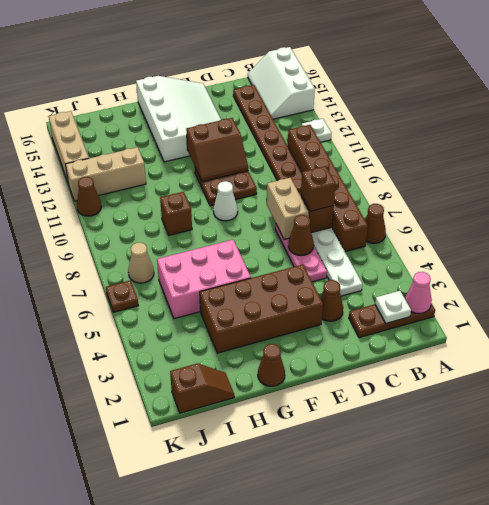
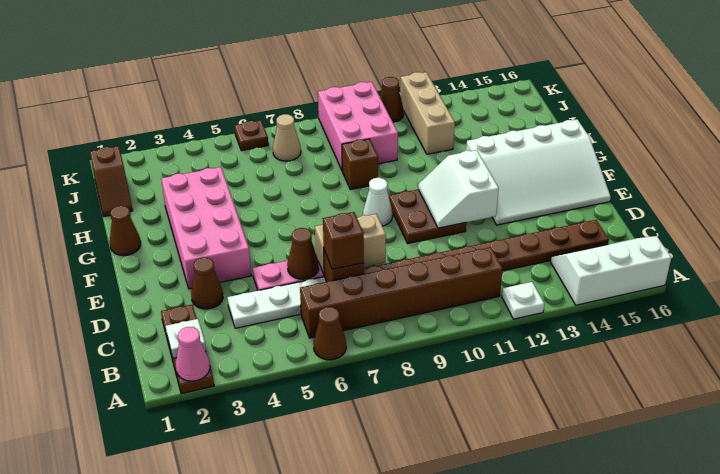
brown brick E3:H4 level 1 -> pink brick E3:H4 level 1
brown slope E11:F12 level 2 top 12 -> white slope E11:F12 level 2 top 12
pink brick G5:I6 level 1 -> pink brick I9:K10 level 1
tan brick K13:K15 level 1 -> none

